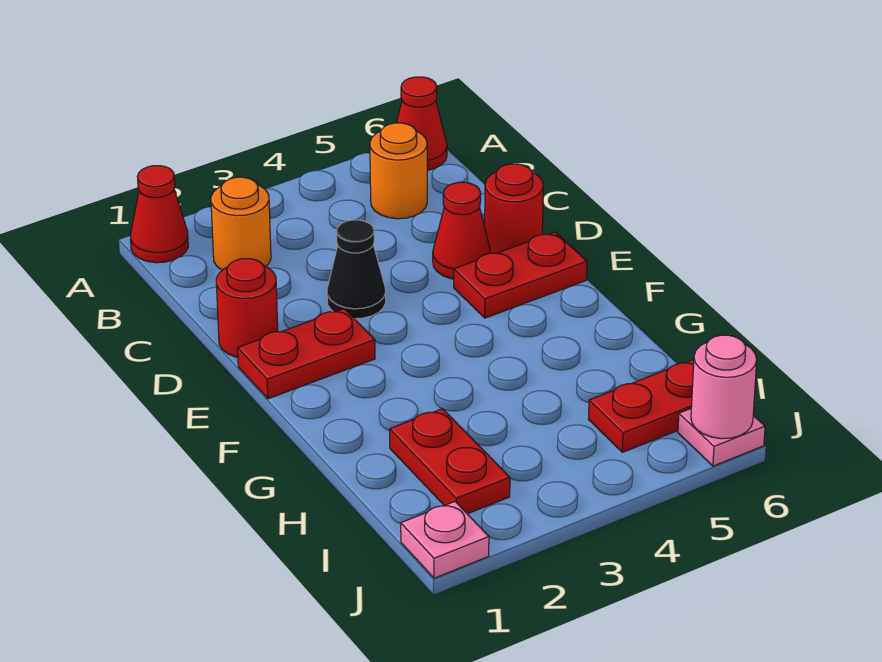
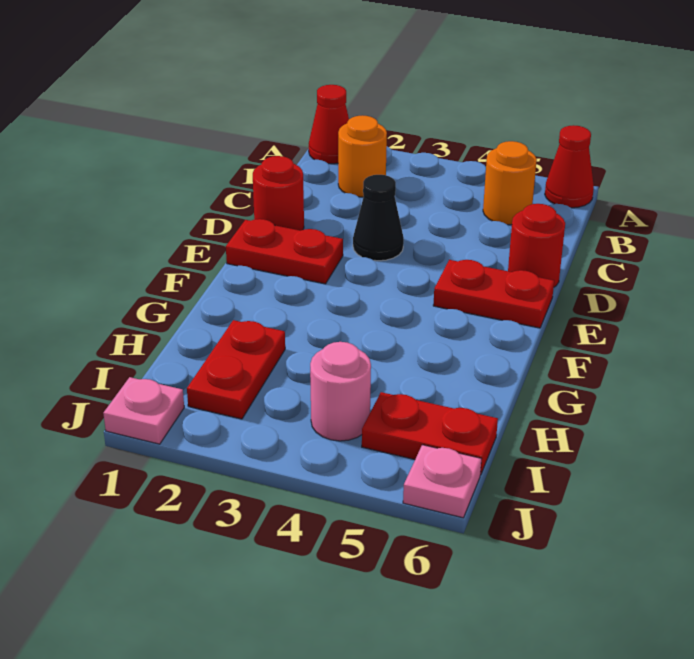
red cone D5 level 1 -> none
pink round brick J6 level 2 -> pink round brick I4 level 1

